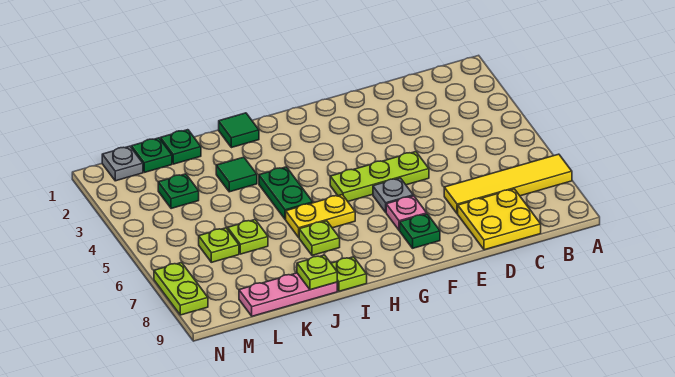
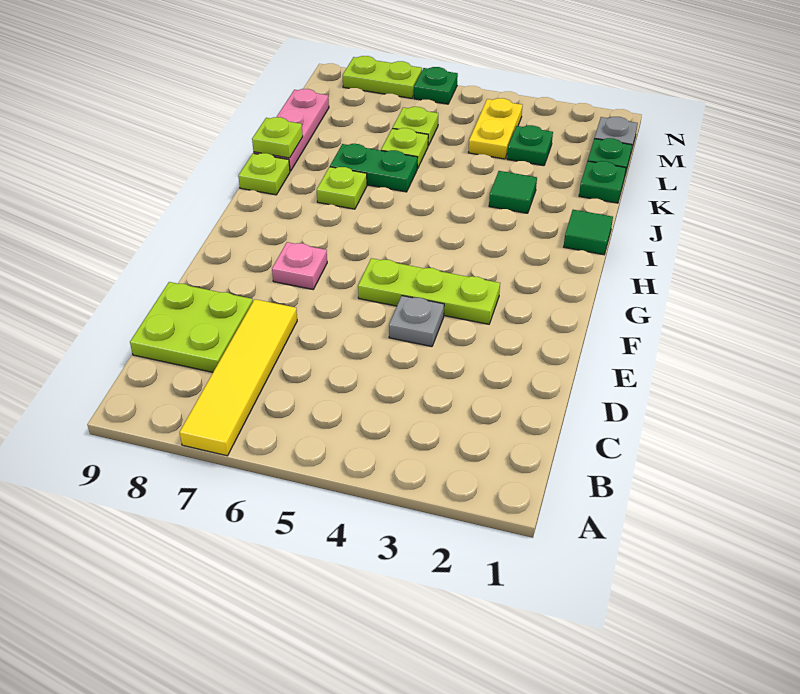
yellow plate C8:D9 level 1 -> lime plate C8:D9 level 1
lime plate E5:G5 level 1 -> lime plate F3:F5 level 1
grey plate F6 level 1 -> grey plate E4 level 1
green plate F8 level 1 -> green plate N6 level 1
yellow plate H6:I6 level 1 -> yellow plate L4:M4 level 1
green plate I4:I5 level 1 -> green plate J6:J7 level 1

